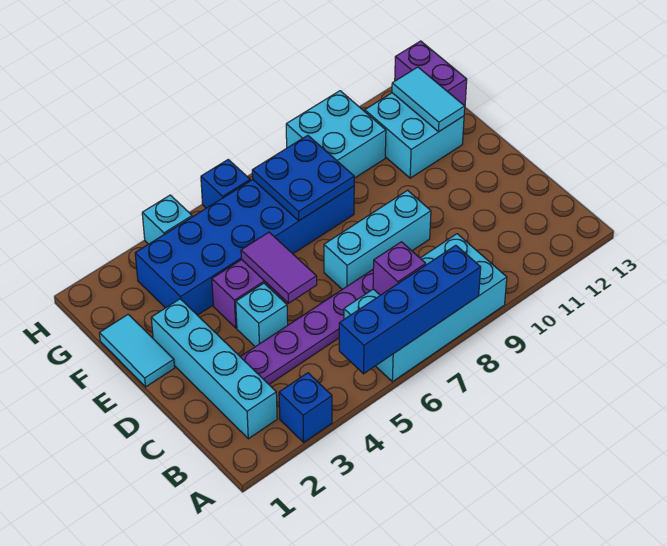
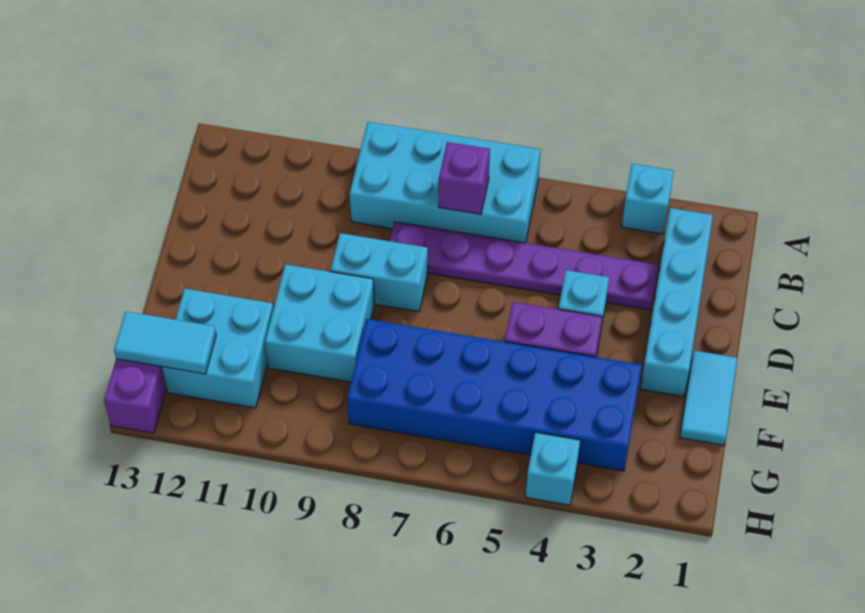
blue brick A3 level 1 -> cyan brick A3 level 1
blue brick A5:A8 level 2 -> none
purple tile D5:E5 level 2 -> none
cyan brick D7:D9 level 1 -> cyan brick D8:D9 level 1
blue plate F7:G8 level 2 -> none
cyan tile F12:G12 level 2 -> cyan tile G12:G13 level 2
cyan brick G9:H10 level 1 -> cyan brick E9:F10 level 1
blue brick H6 level 1 -> none

